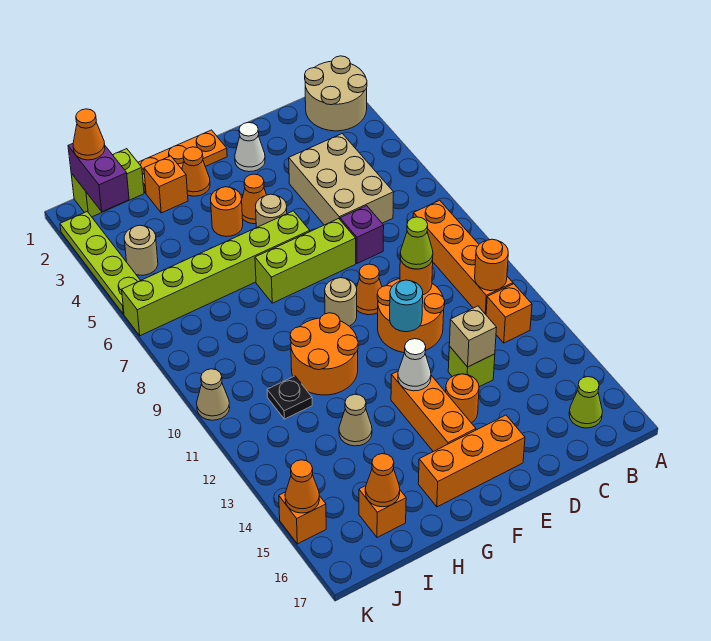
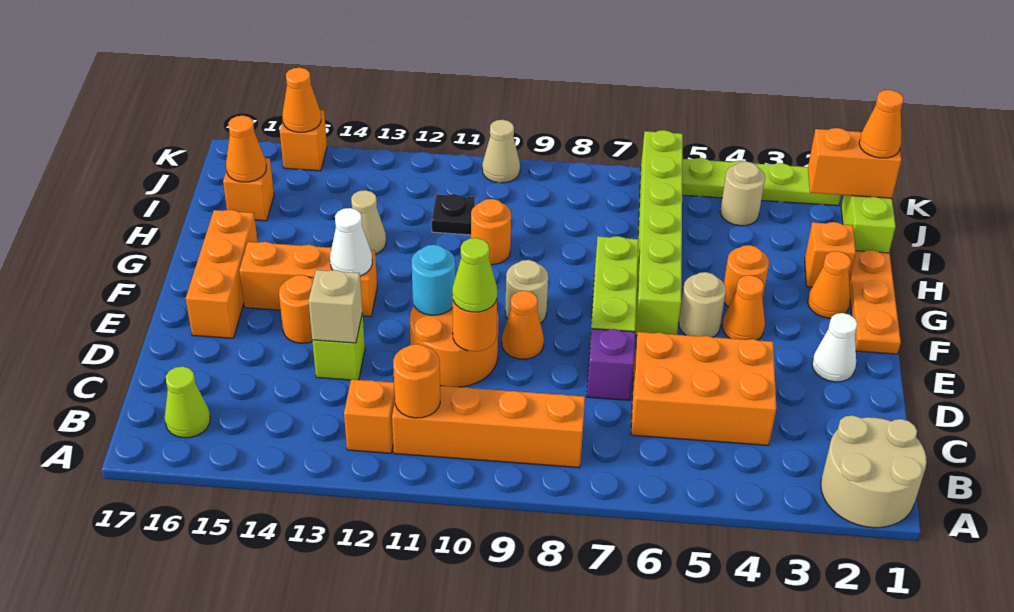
tan brick C4:D6 level 1 -> orange brick C4:D6 level 1
orange round brick G10:H11 level 1 -> orange round brick H10 level 1
purple brick J1:J2 level 2 -> orange brick J1:J2 level 2

